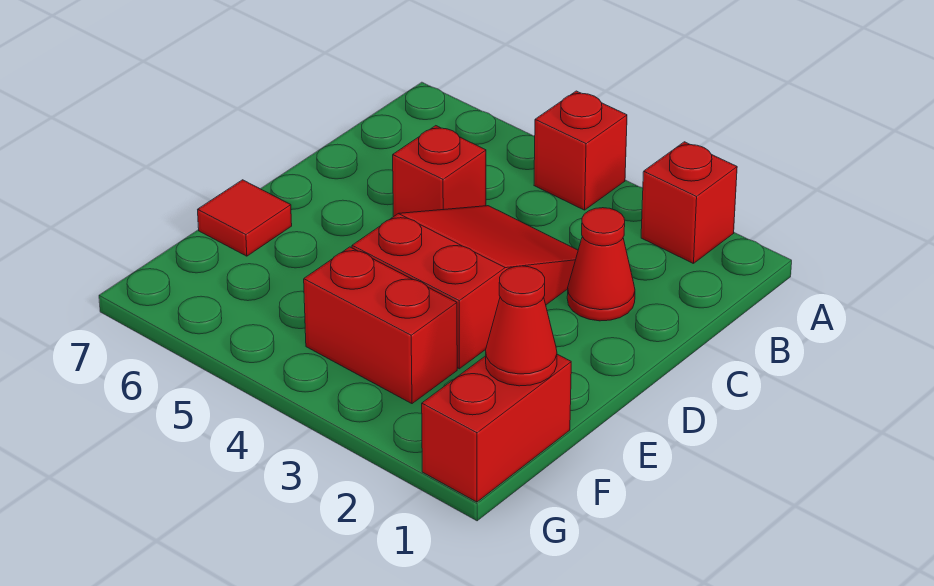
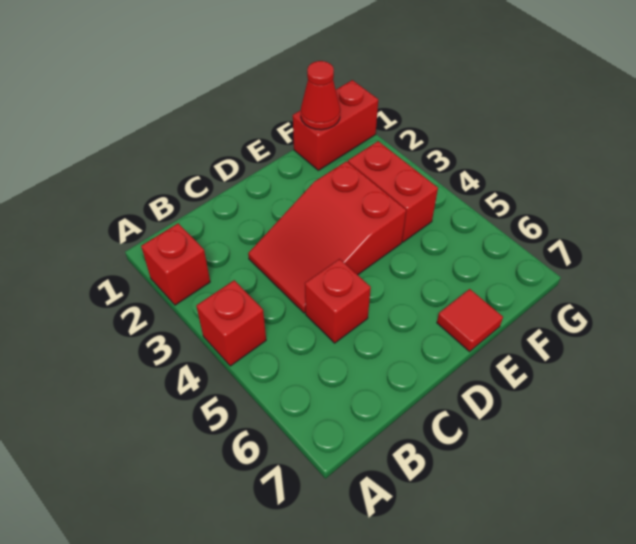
red cone C2 level 1 -> none

